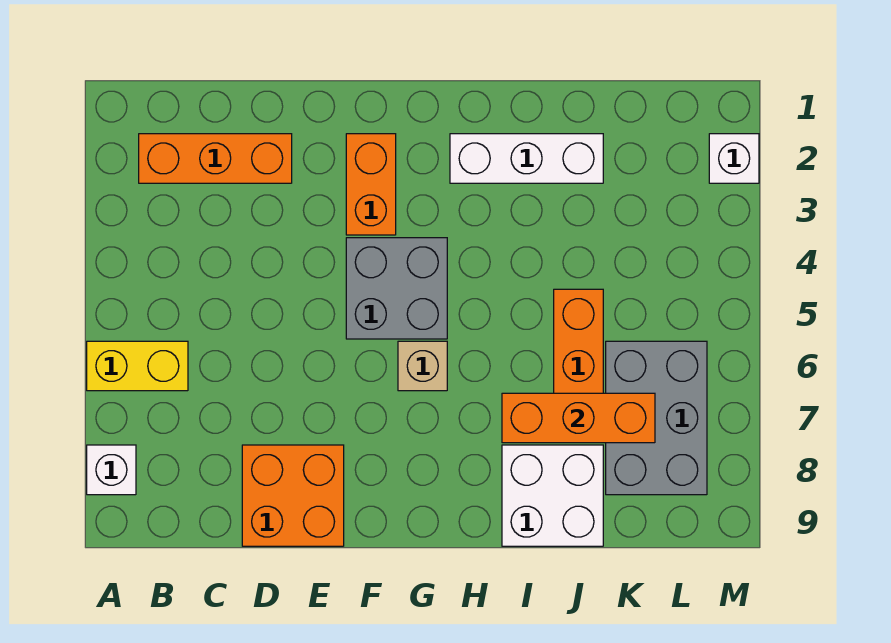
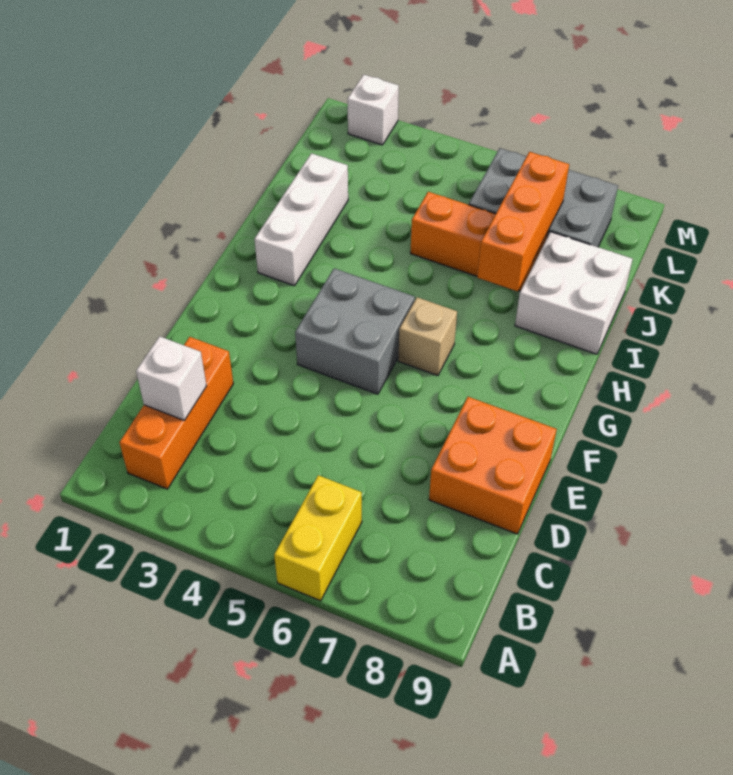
white brick A8 level 1 -> white brick C2 level 2
orange brick F2:F3 level 1 -> none

